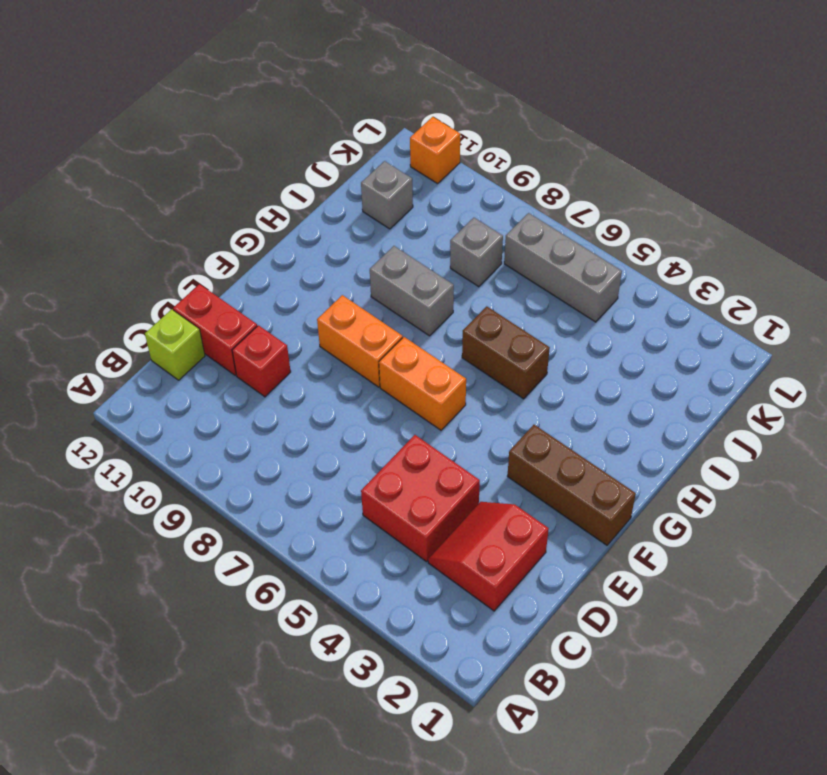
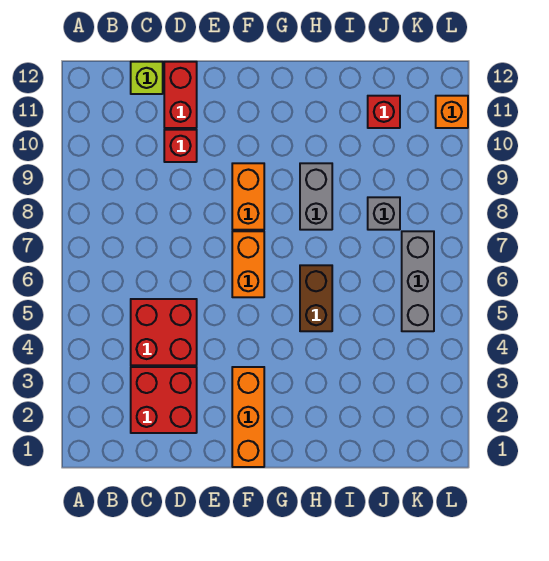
red slope C2:D3 level 1 top 2 -> red brick C2:D3 level 1
brown brick F1:F3 level 1 -> orange brick F1:F3 level 1
grey brick J11 level 1 -> red brick J11 level 1

